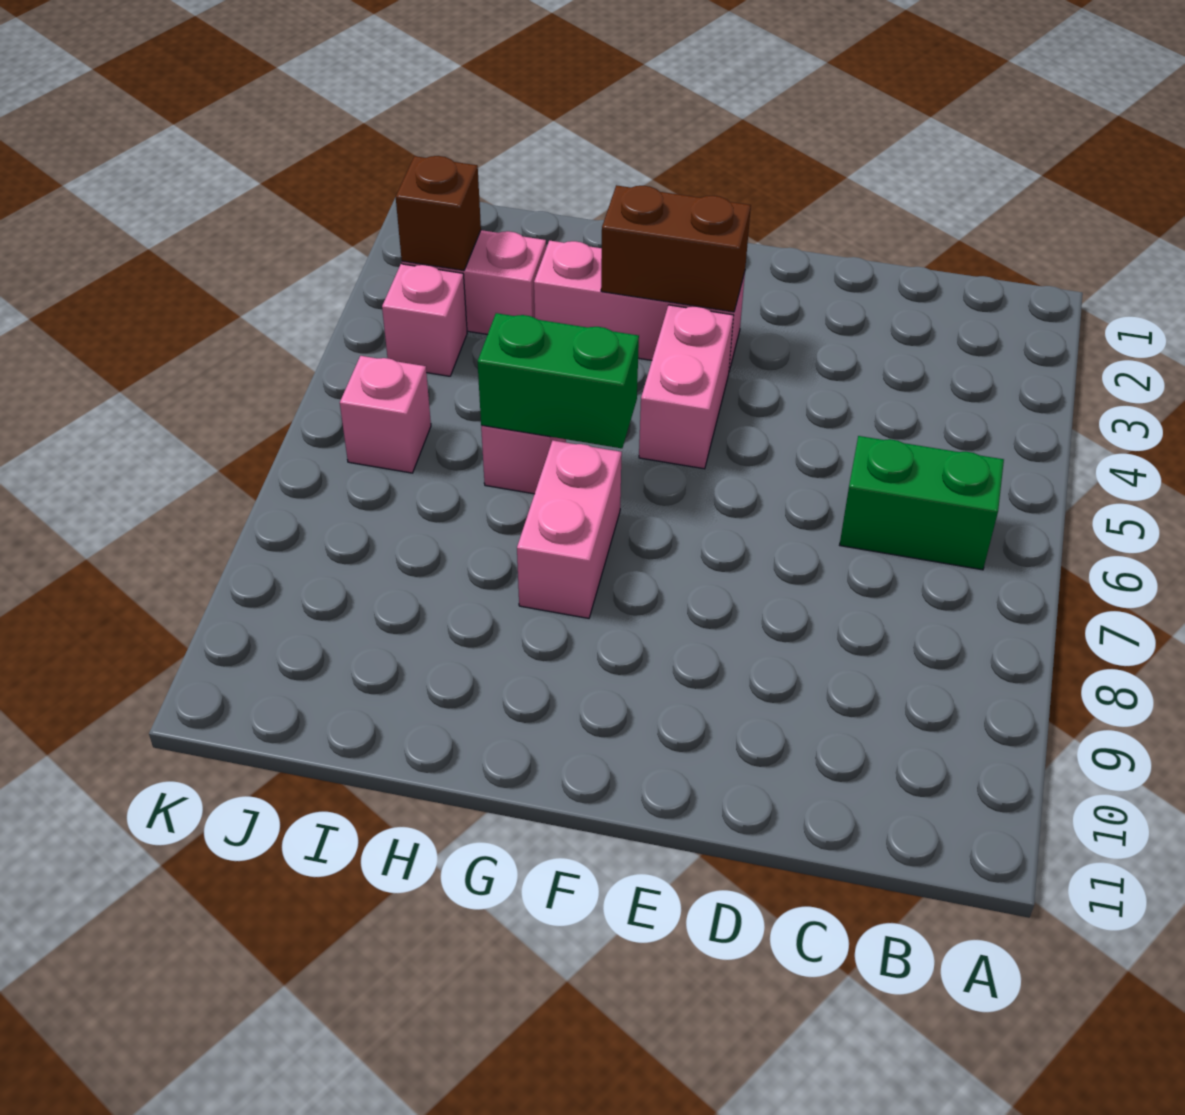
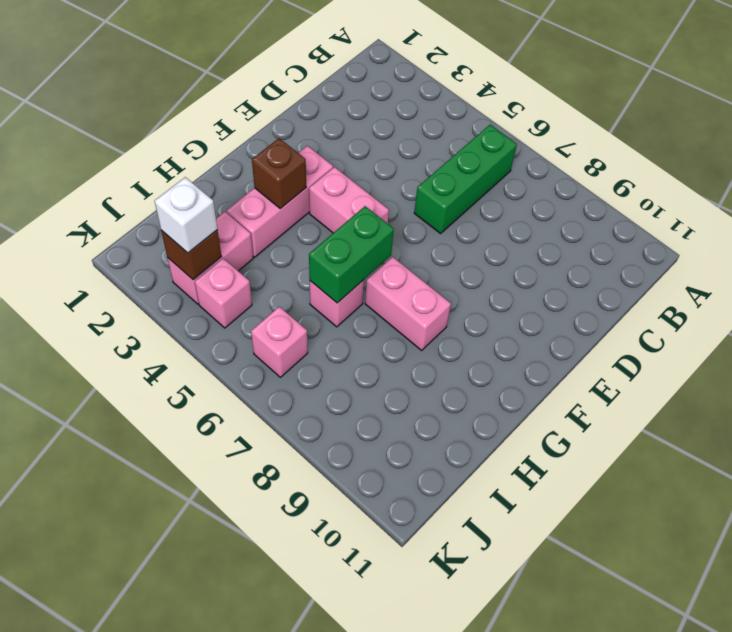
green brick B6:C6 level 1 -> green brick B6:D6 level 1
brown brick F3:G3 level 2 -> brown brick G3 level 2
none -> white brick J3 level 3

